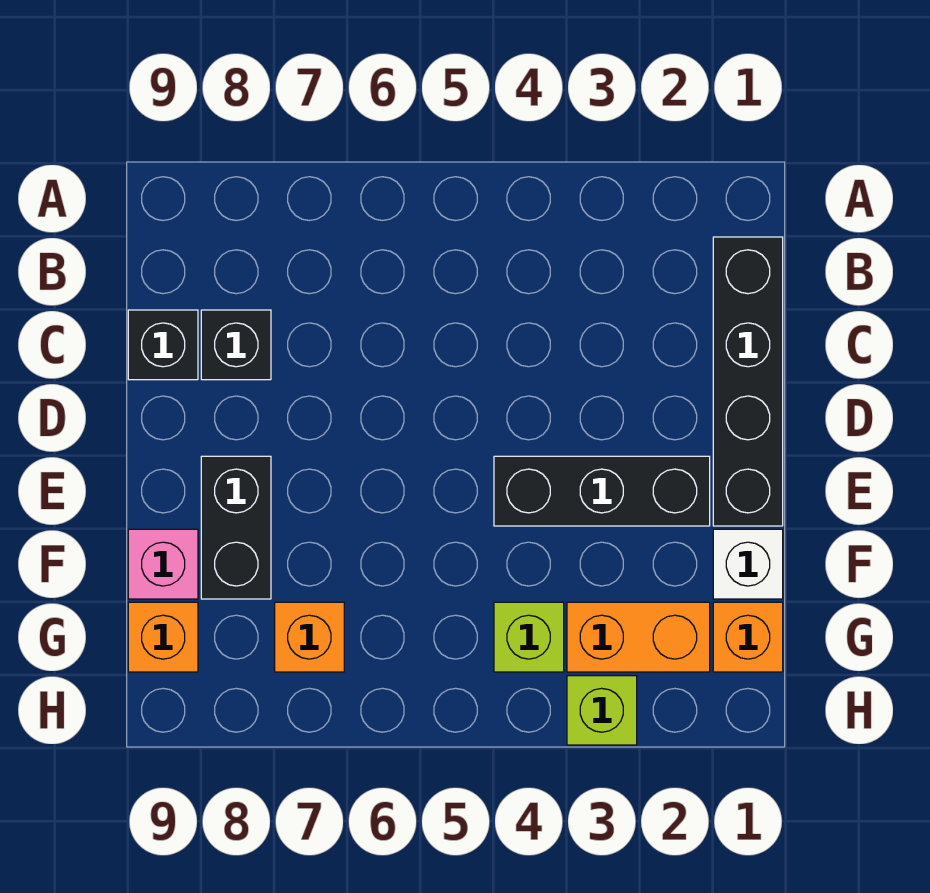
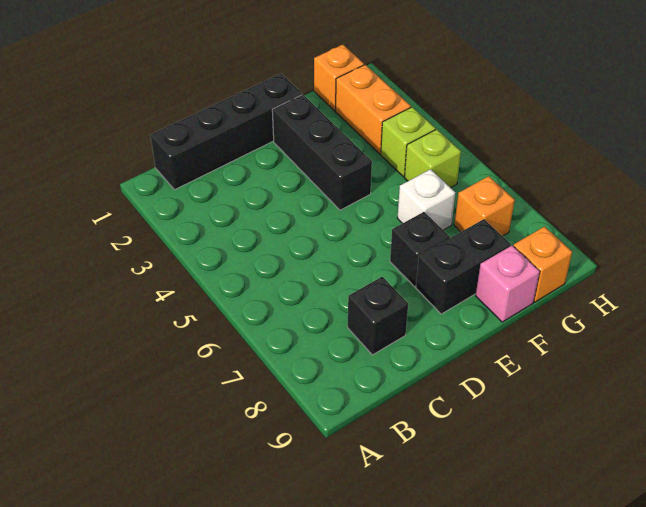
black brick C9 level 1 -> black brick E7 level 1
white brick F1 level 1 -> white brick F6 level 1
lime brick H3 level 1 -> lime brick G5 level 1

